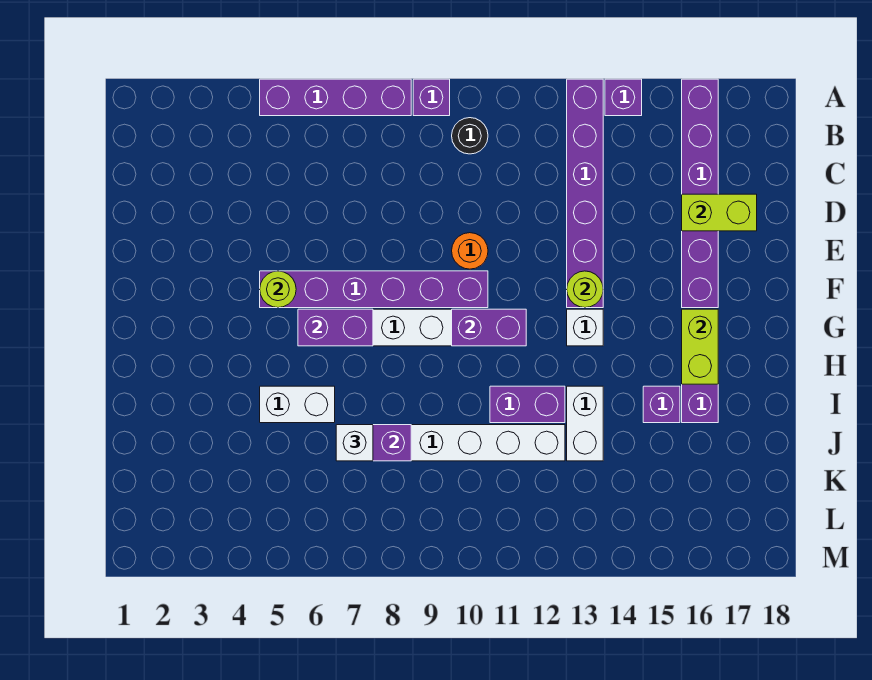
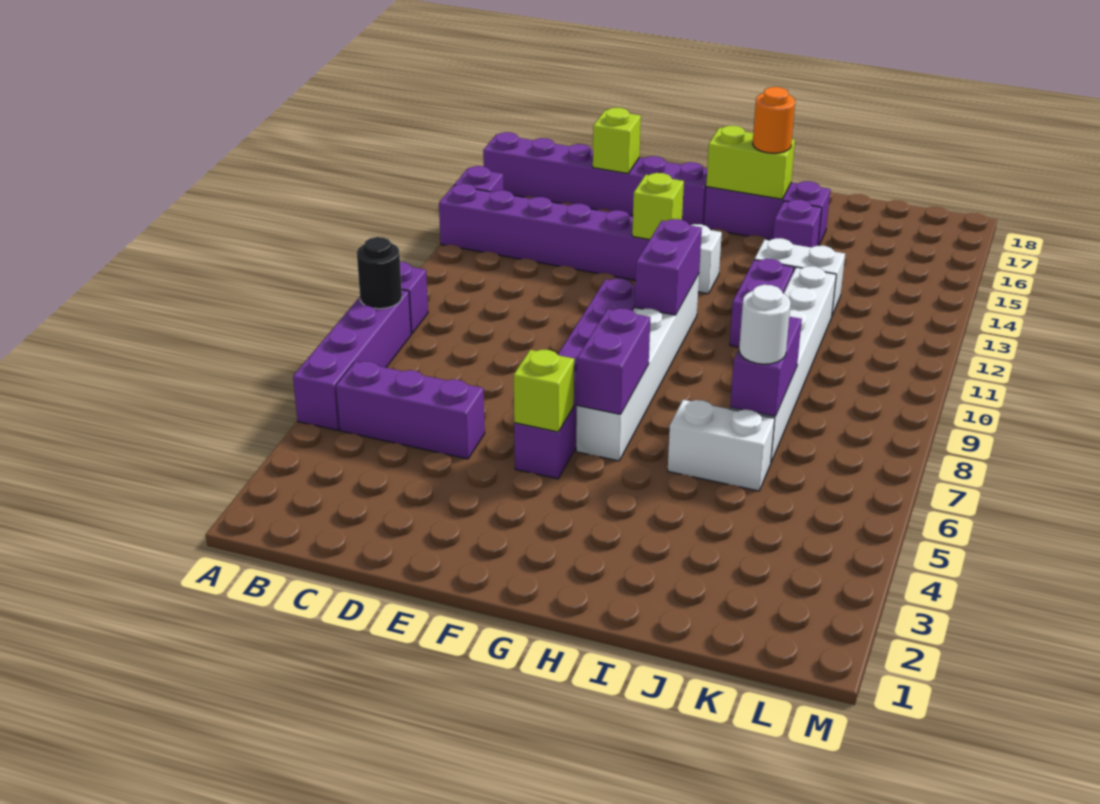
none -> purple brick B5:D5 level 1
black round brick B10 level 1 -> black round brick A8 level 2
lime brick D16:D17 level 2 -> lime brick D16 level 2
orange round brick E10 level 1 -> orange round brick H16 level 3
lime round brick F5 level 2 -> lime brick F5 level 2
lime round brick F13 level 2 -> lime brick F13 level 2
white brick I5:I6 level 1 -> white brick I6:J6 level 1
white brick J7 level 3 -> white round brick J7 level 3

